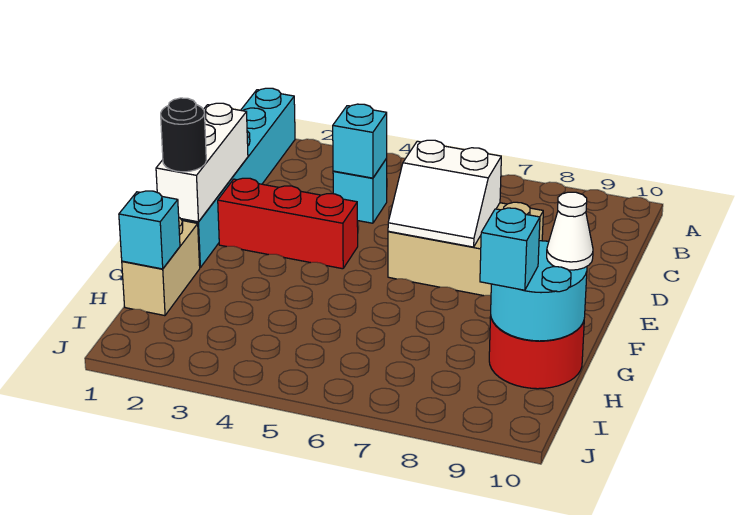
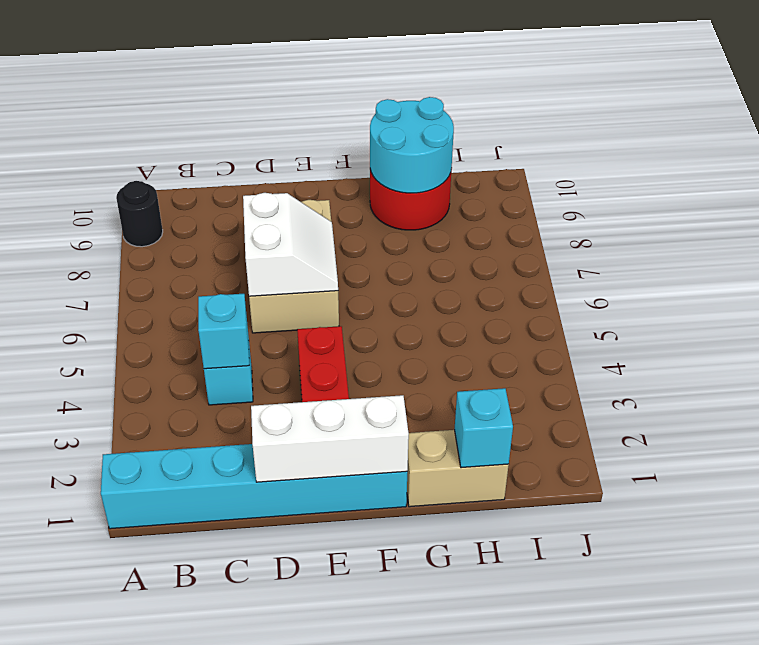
black round brick F1 level 3 -> black round brick A9 level 1
white cone G10 level 3 -> none
cyan brick H9 level 3 -> none

